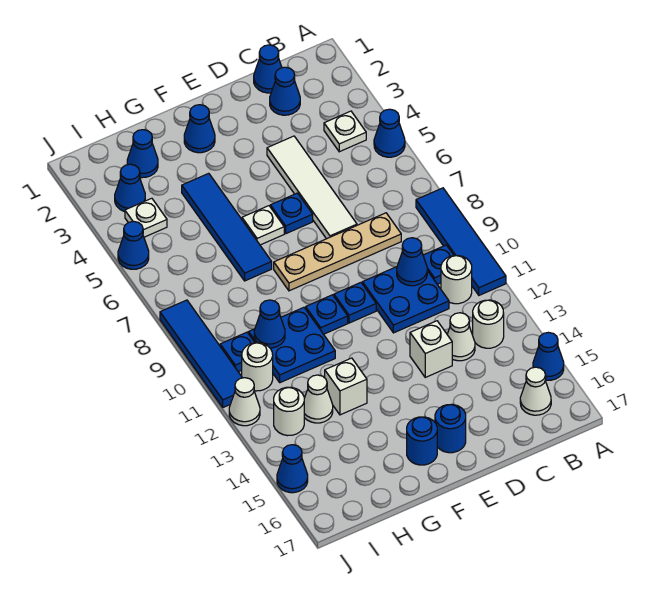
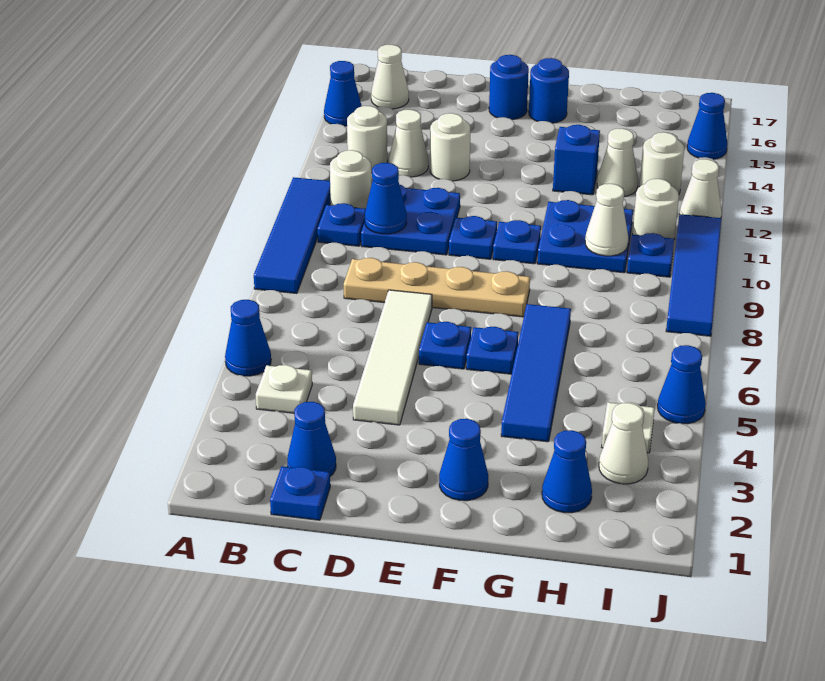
blue cone C1 level 1 -> blue plate C1 level 1
white brick D13 level 1 -> white round brick D13 level 1
white plate F6 level 1 -> blue plate F6 level 1
white brick G13 level 1 -> blue brick G13 level 1
blue cone H10 level 2 -> white cone H10 level 2
blue cone I3 level 1 -> white cone I3 level 1

